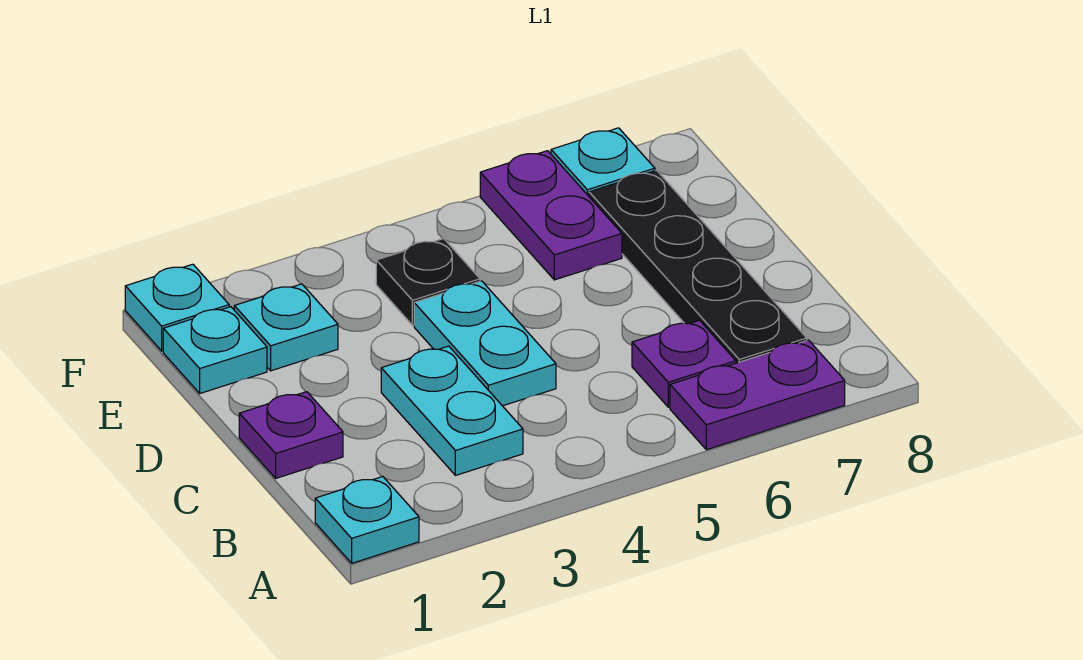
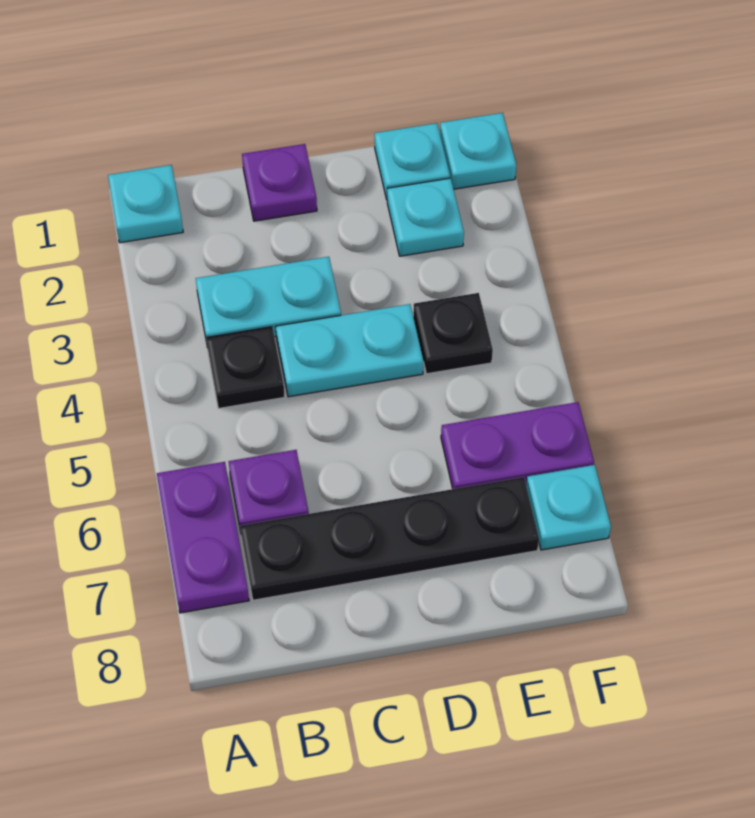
none -> black plate B4 level 1

